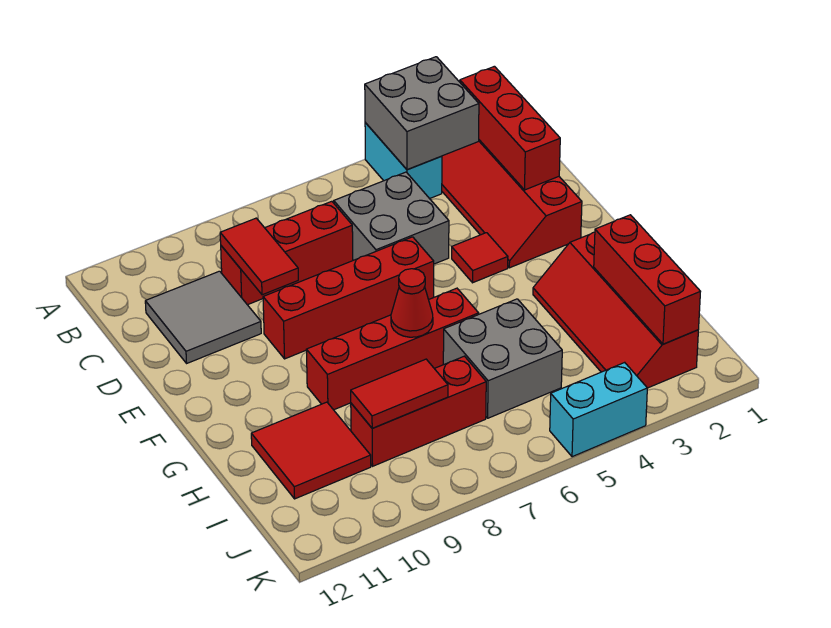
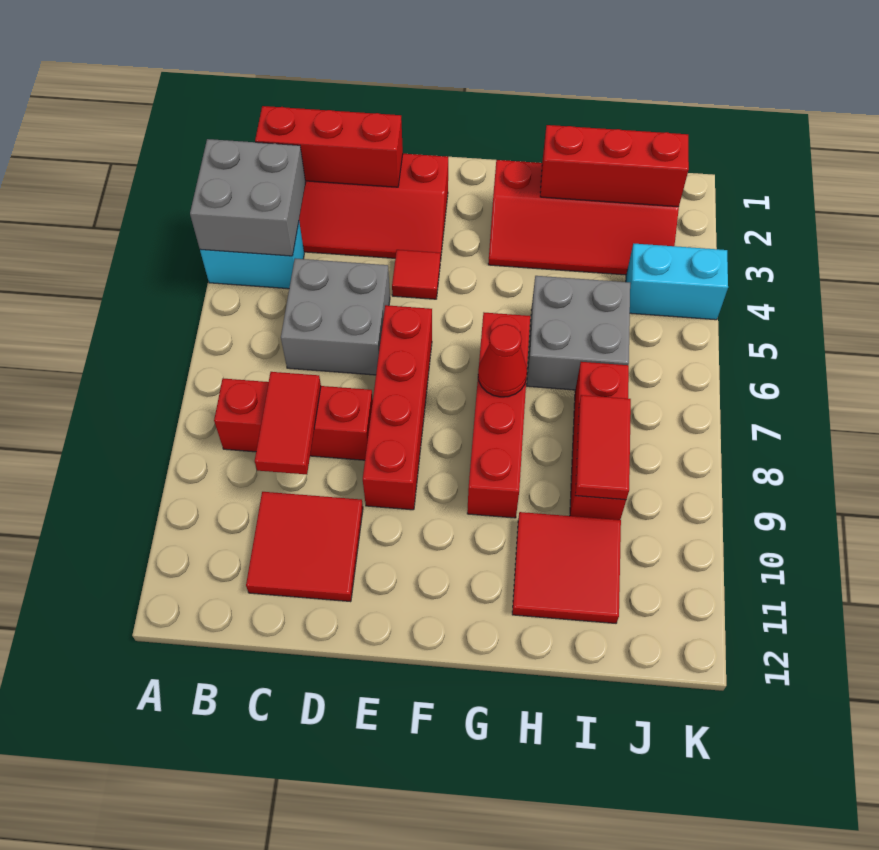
red brick C7:C9 level 1 -> red brick B8:D8 level 1
red tile C9:D9 level 2 -> red tile C8:C9 level 2
grey tile C10:D11 level 1 -> red tile C10:D11 level 1
cyan brick K4:K5 level 1 -> cyan brick J4:K4 level 1

